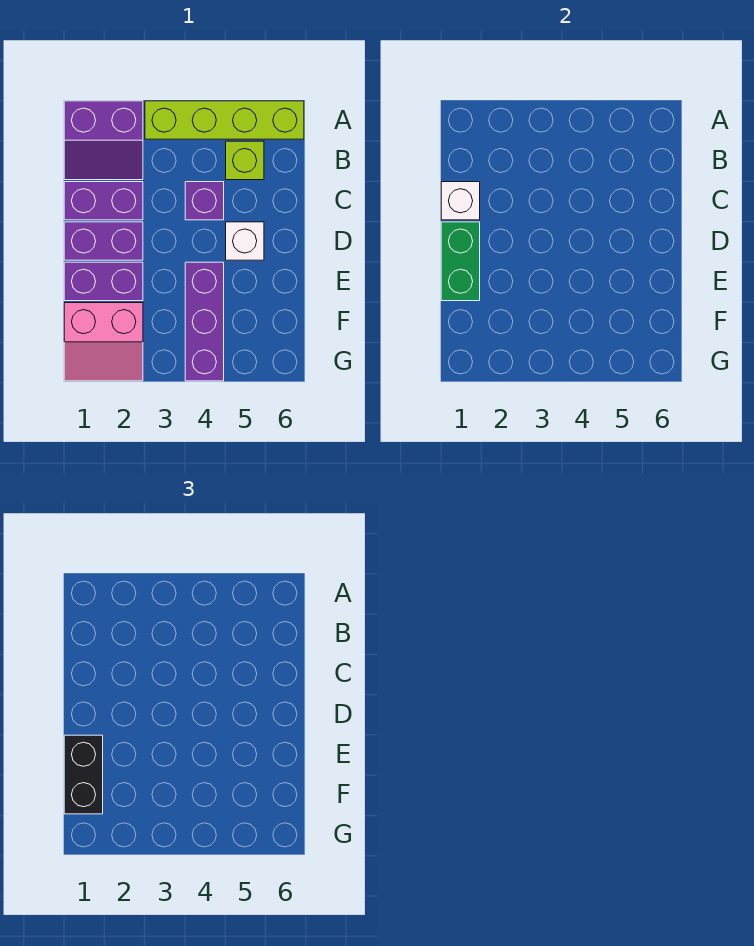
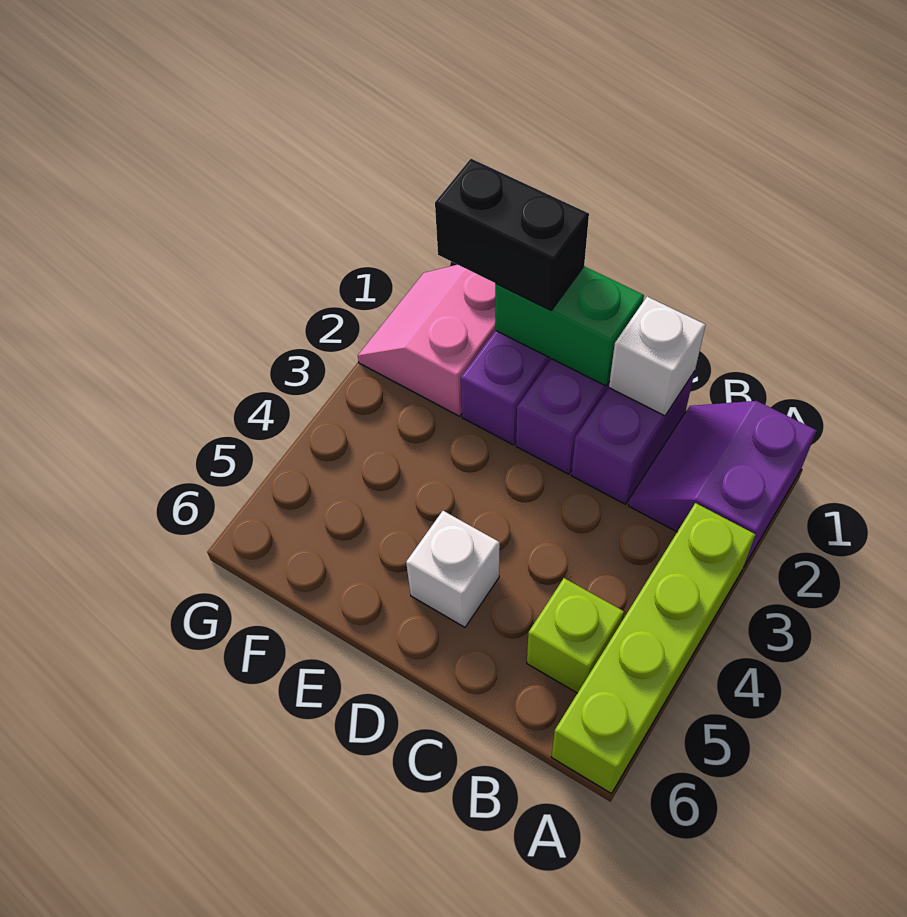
purple brick C4 level 1 -> none
purple brick E4:G4 level 1 -> none

